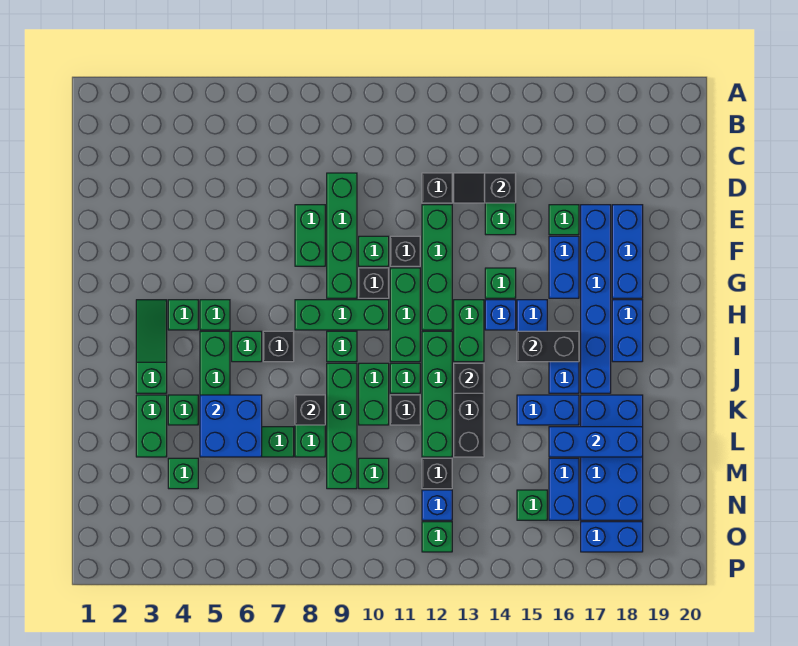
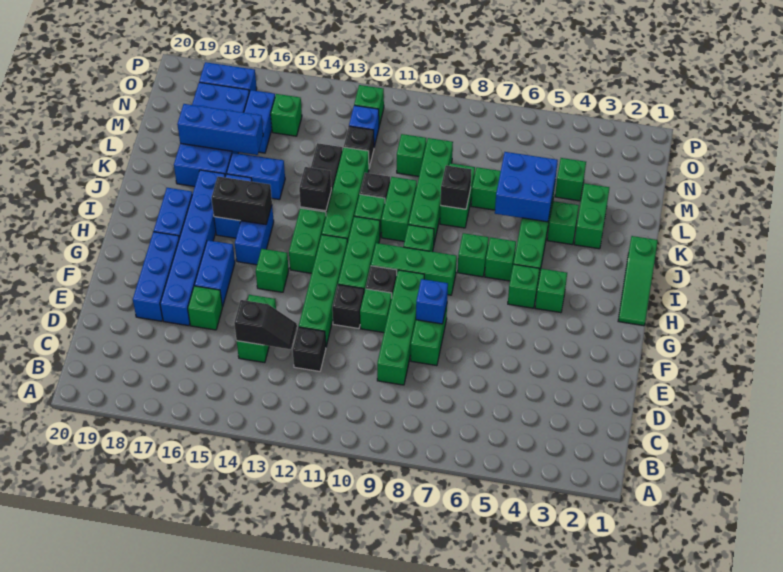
green slope H3:J3 level 1 top J -> green slope H1:J1 level 1 top J
blue brick H14 level 1 -> blue brick F8 level 2
black brick I7 level 1 -> green brick I7 level 1

